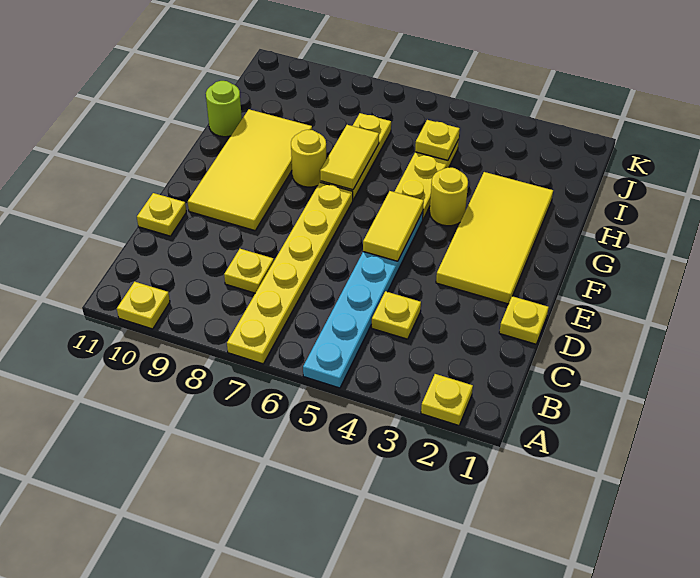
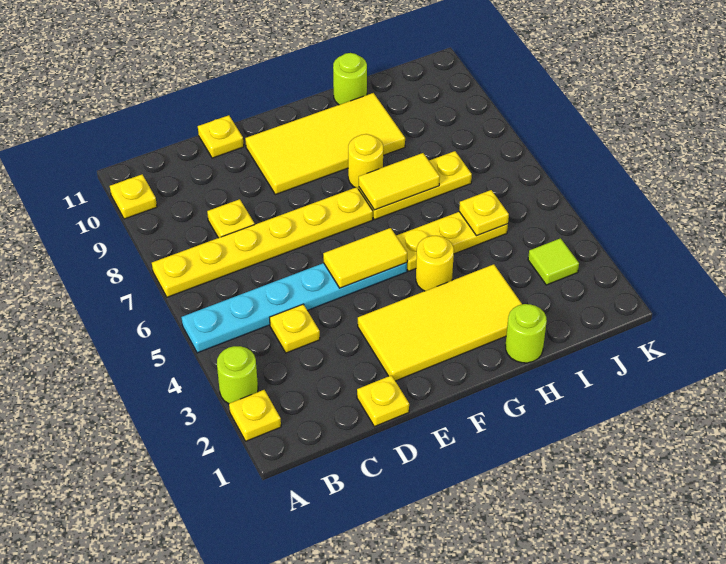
none -> lime round brick A3 level 1
none -> lime round brick H1 level 1
none -> lime tile J3 level 1

